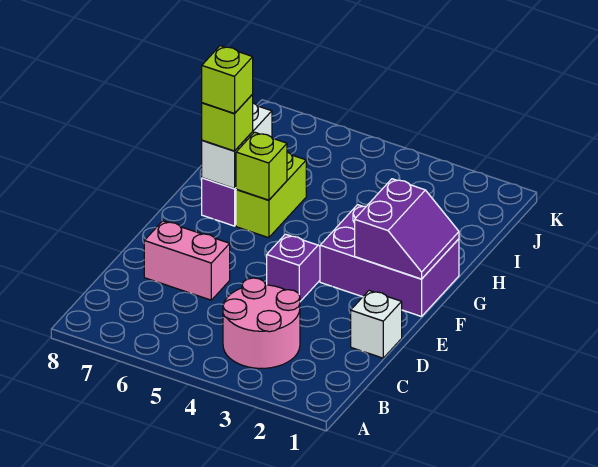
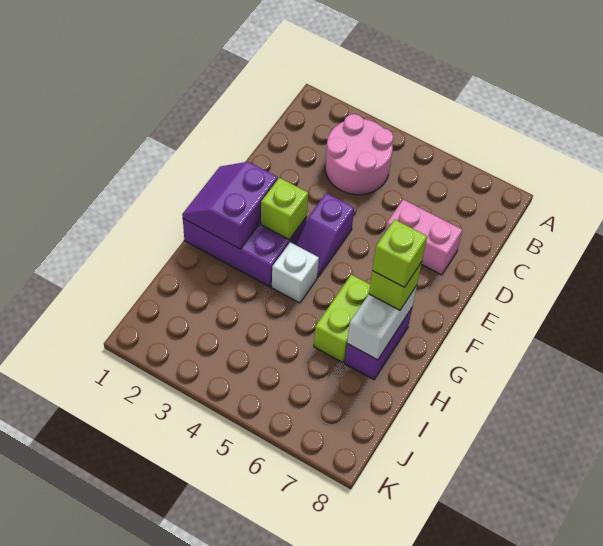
white brick D1 level 1 -> white brick G4 level 1
lime brick G6 level 2 -> lime brick F3 level 2

